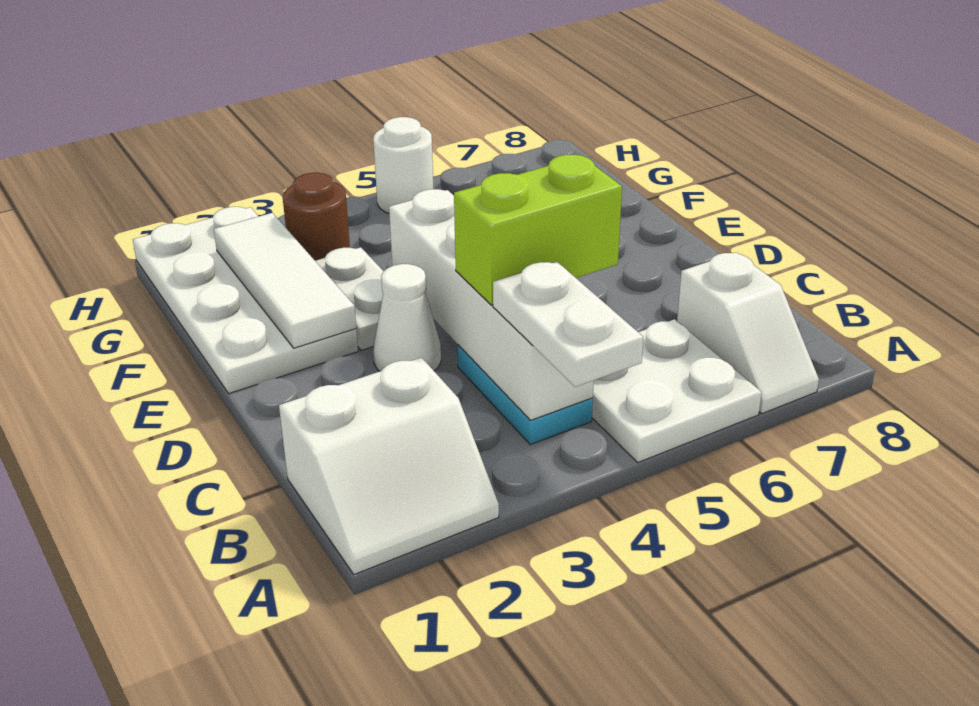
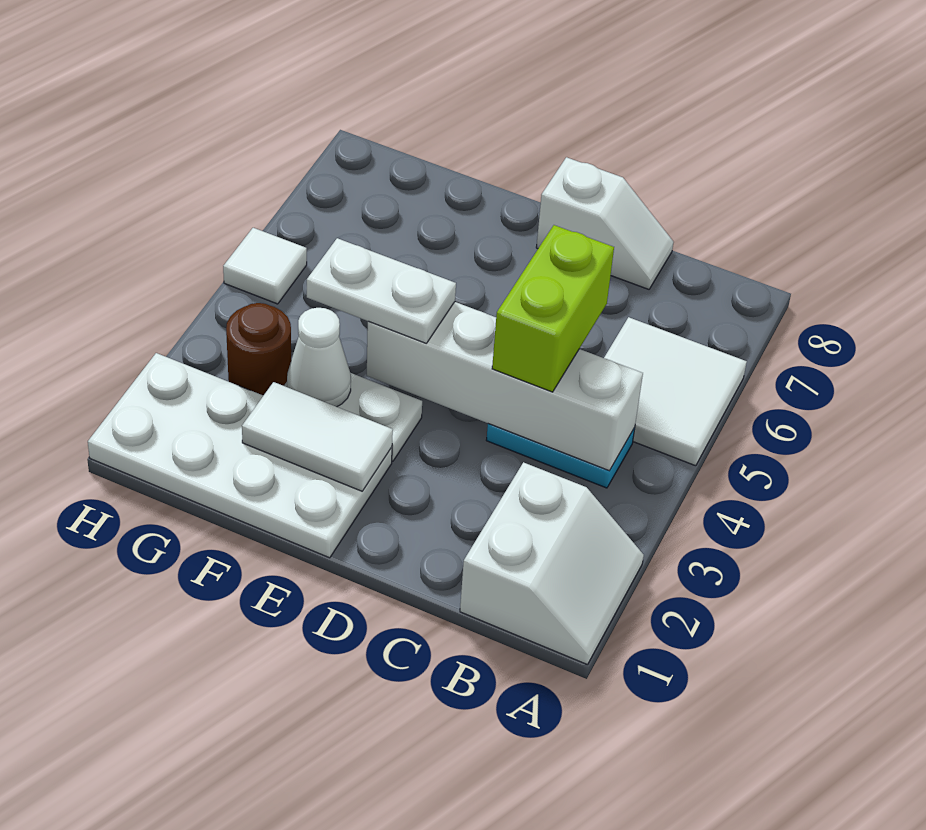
white plate A4:B4 level 3 -> white plate E4:F4 level 3
white plate A5:B6 level 1 -> white tile A5:B6 level 1
white slope A7:B7 level 1 top B -> white slope C8:D8 level 1 top D
white cone D3 level 1 -> white cone F3 level 2
white tile E2:G2 level 2 -> white tile E2:F2 level 2
white round brick H5 level 1 -> white tile H5 level 1

